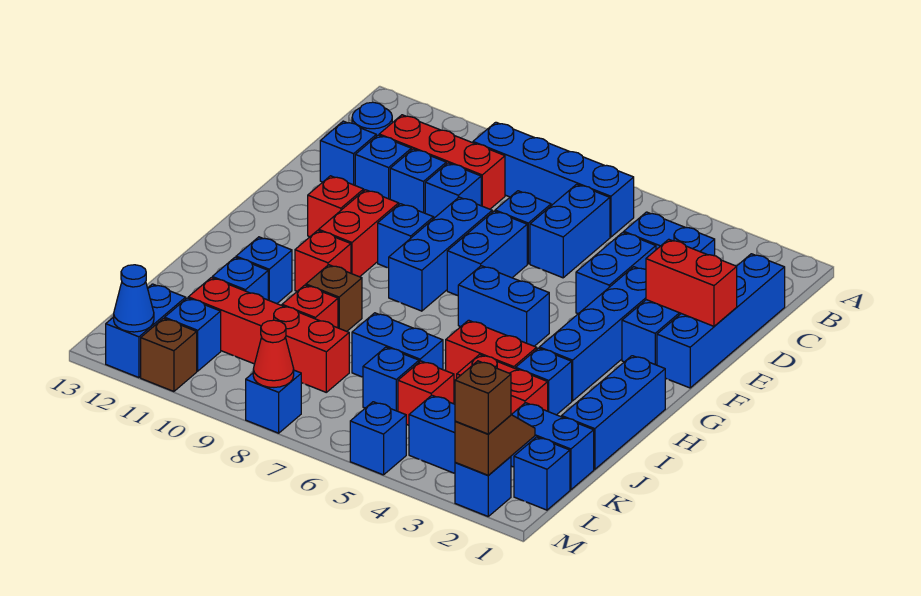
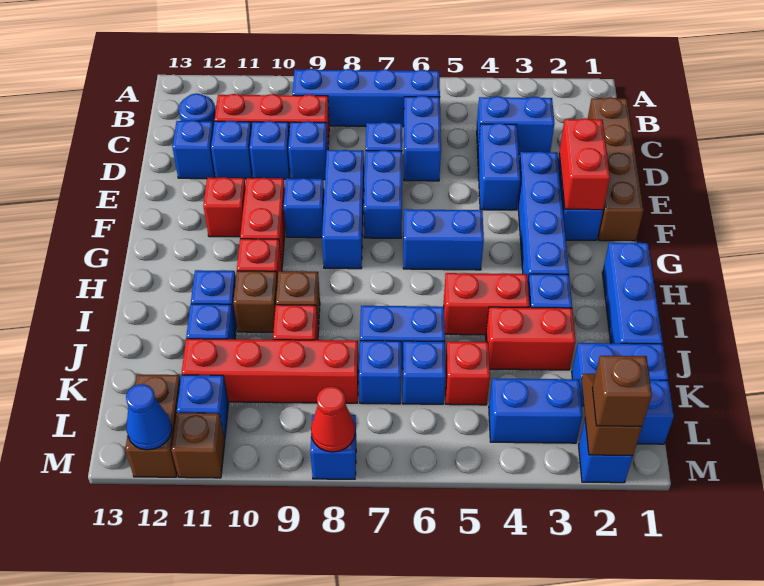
blue brick C1:F1 level 1 -> brown brick C1:F1 level 1
red brick E1:E2 level 2 -> red brick E2:F2 level 2
none -> brown brick I10 level 1
blue brick L12:M12 level 1 -> brown brick L12:M12 level 1
blue brick M5 level 1 -> blue brick K7 level 1

